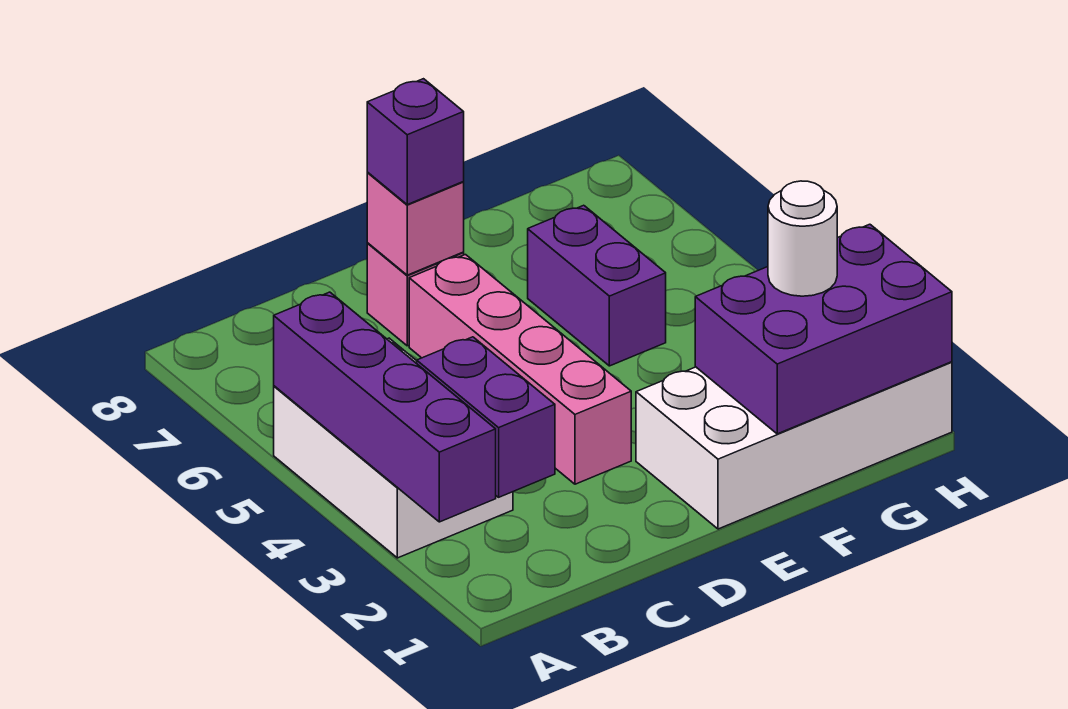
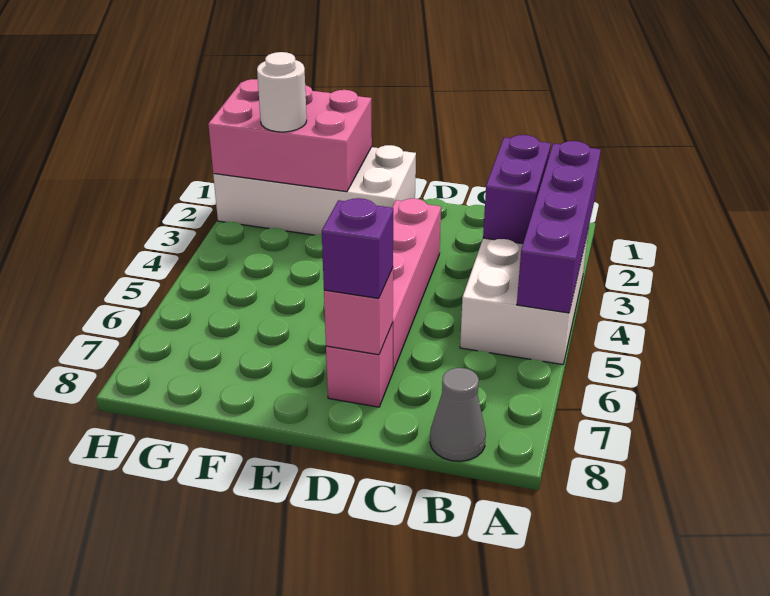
none -> grey cone B8 level 1
purple brick F1:H2 level 2 -> pink brick F1:H2 level 2
purple brick F5:F6 level 1 -> none

